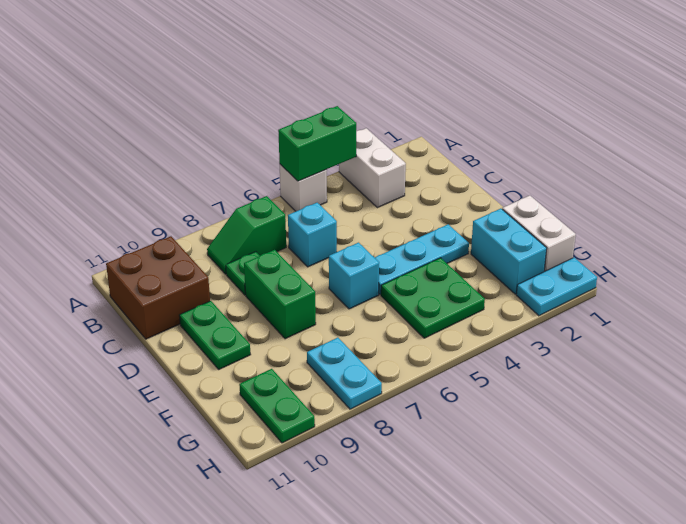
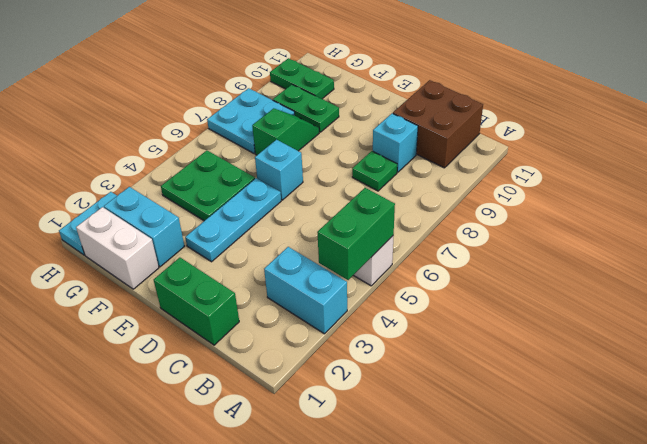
white brick A3:B3 level 1 -> cyan brick A3:B3 level 1
green slope B7:B8 level 1 top 7 -> green slope F7:F8 level 1 top 7
cyan brick C6 level 1 -> cyan brick C9 level 1
green brick D8:E8 level 1 -> green brick C1:D1 level 1
green plate D10:E10 level 1 -> green plate F9:G9 level 1
cyan plate G8:H8 level 1 -> cyan plate G7:H8 level 1

